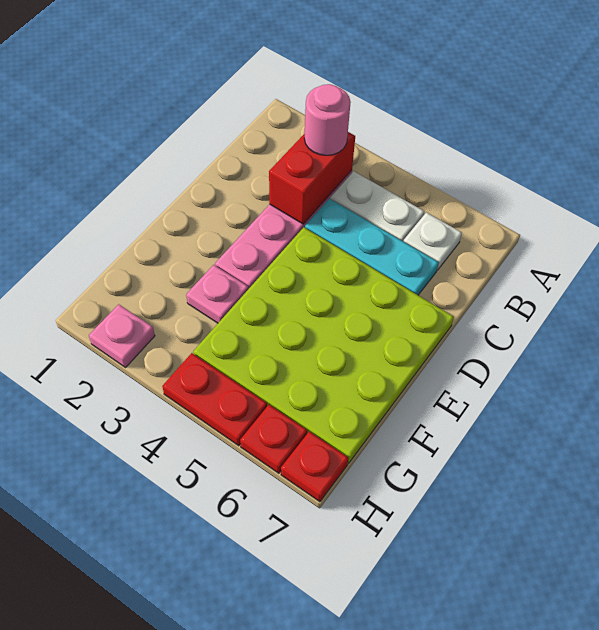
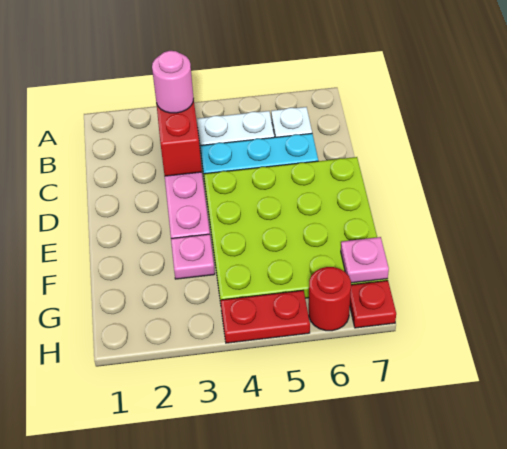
pink plate H2 level 1 -> pink plate G7 level 2
red plate H6 level 1 -> red round brick H6 level 1

